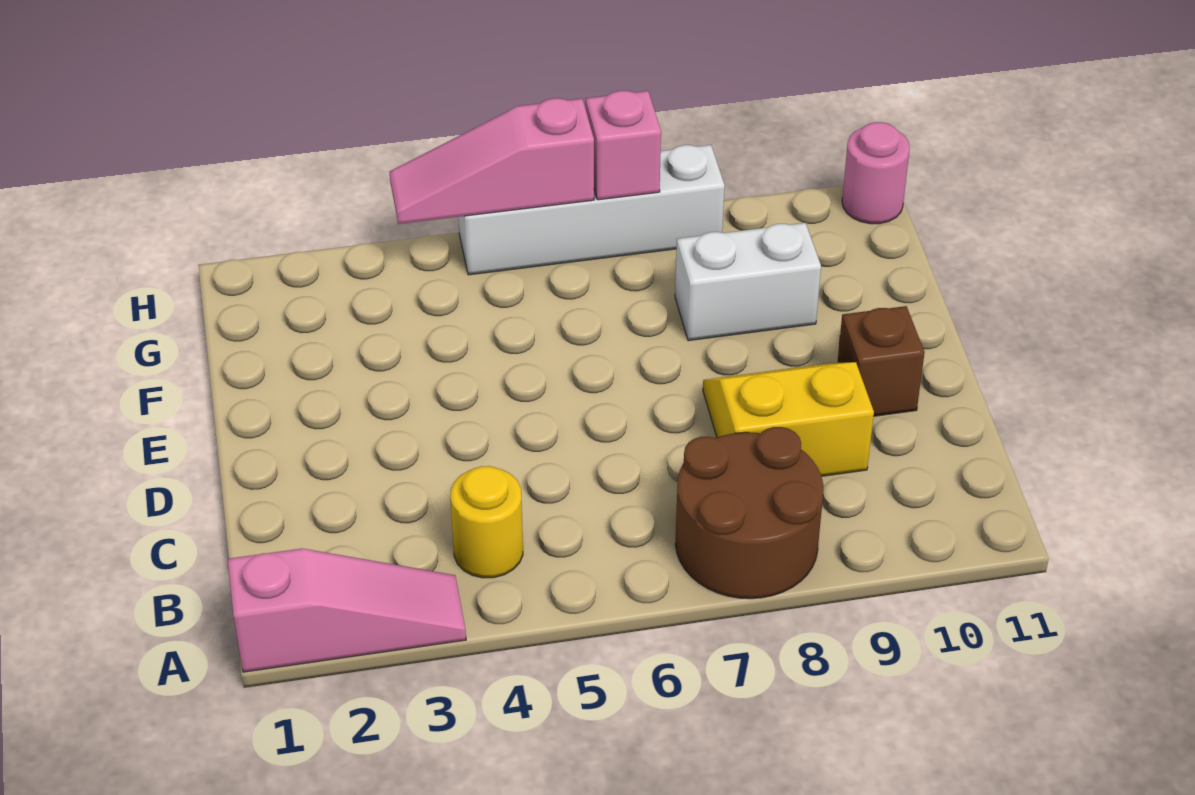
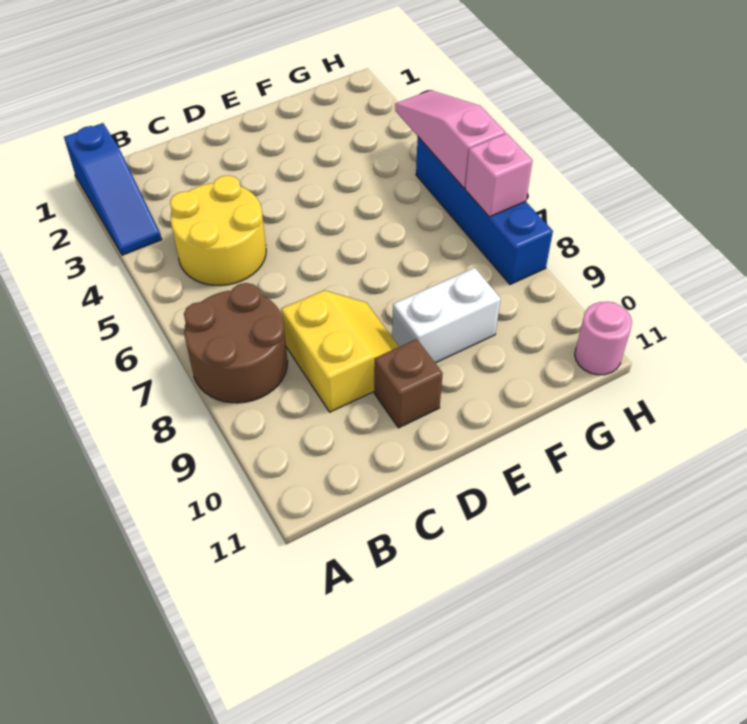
pink slope A1:A3 level 1 top 1 -> blue slope A1:A3 level 1 top 1
yellow round brick B4 level 1 -> yellow round brick B4:C5 level 1
white brick F8:F9 level 1 -> white brick E9:F9 level 1
white brick H5:H8 level 1 -> blue brick H5:H8 level 1

